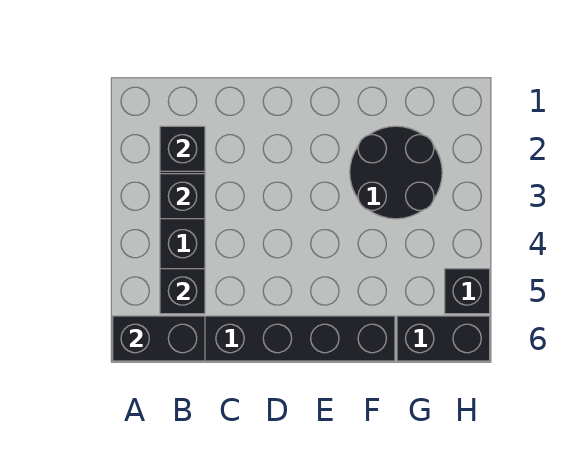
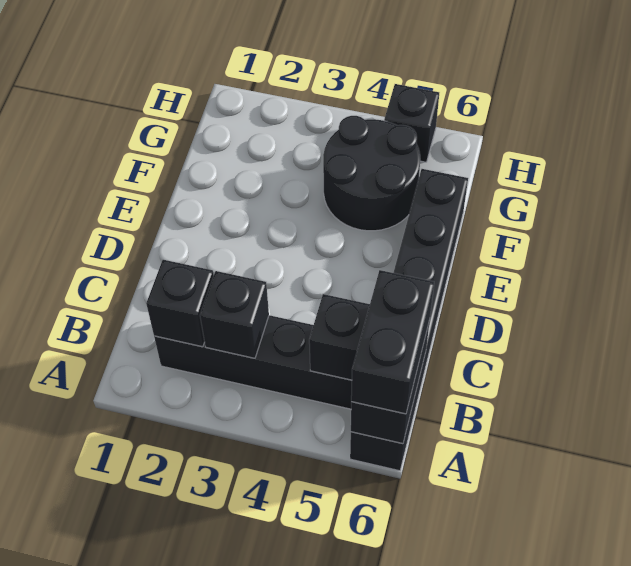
black round brick F2:G3 level 1 -> black round brick F4:G5 level 1
black brick G6:H6 level 1 -> black brick A6:B6 level 3

